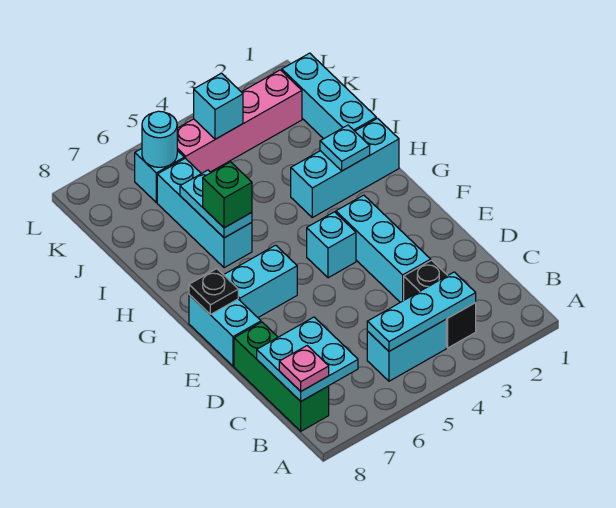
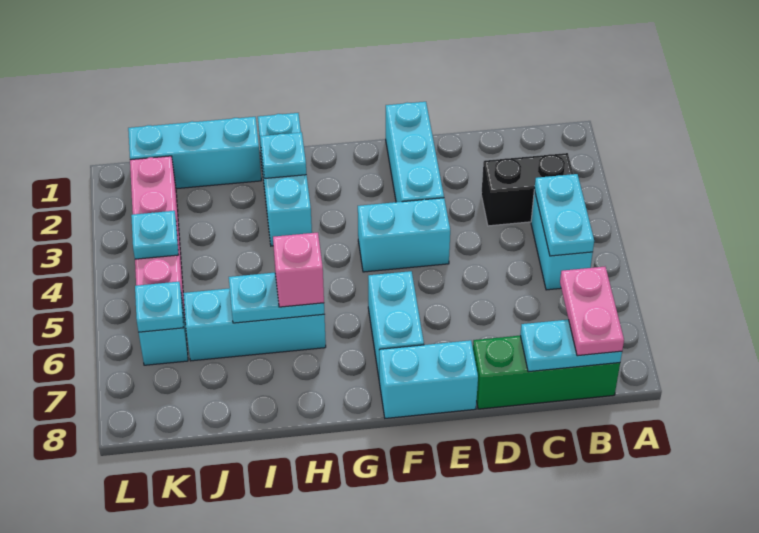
cyan plate B3:B5 level 2 -> cyan plate B4:B5 level 2
cyan plate B7:C8 level 2 -> cyan plate B8:C8 level 2
pink plate B8 level 3 -> pink plate B7:B8 level 3
cyan brick D3:F3 level 1 -> cyan brick E1:E3 level 1
cyan brick F4 level 1 -> cyan brick E4:F4 level 1
black plate F8 level 2 -> none
green brick H6 level 3 -> pink brick H6 level 3
cyan brick K4 level 2 -> cyan plate K4 level 2
cyan round brick K6 level 2 -> cyan plate K6 level 2

